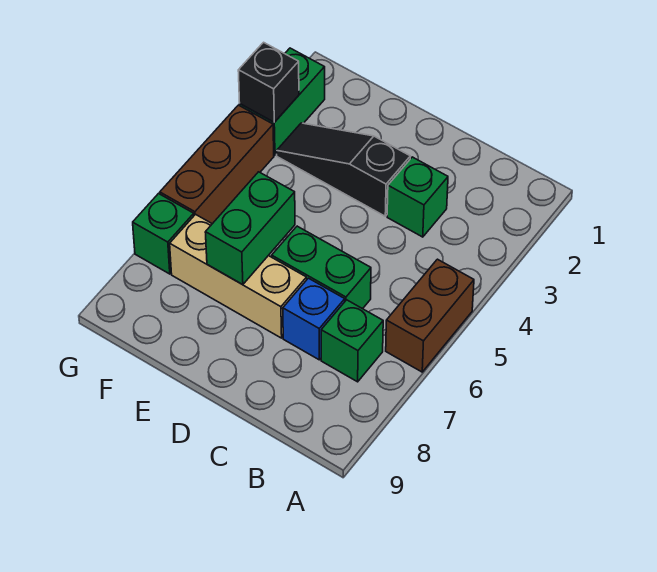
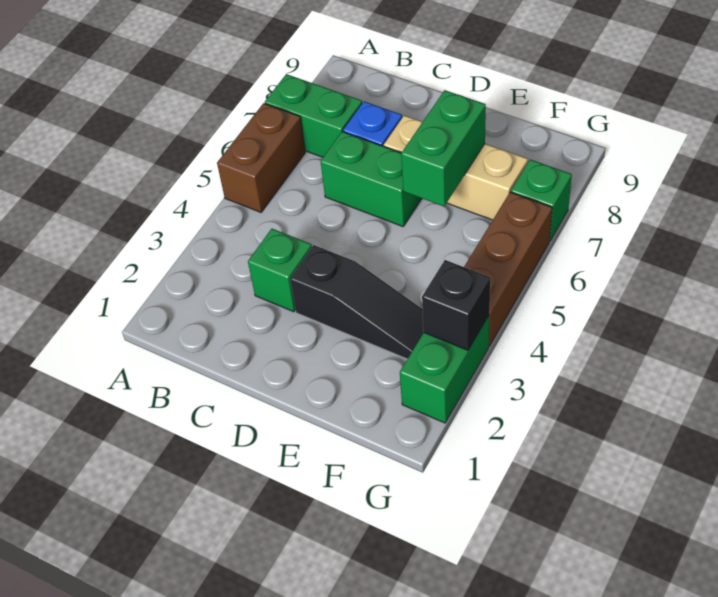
green brick B7 level 1 -> green brick A7:B7 level 1

